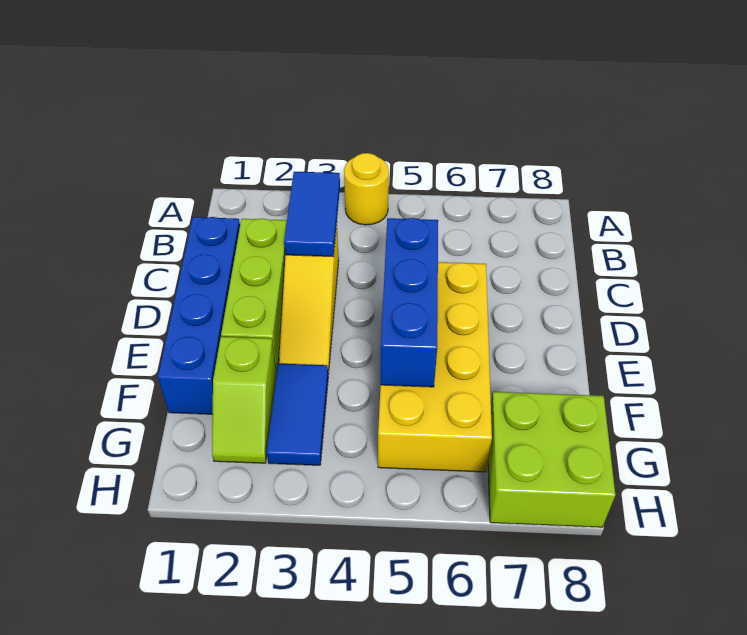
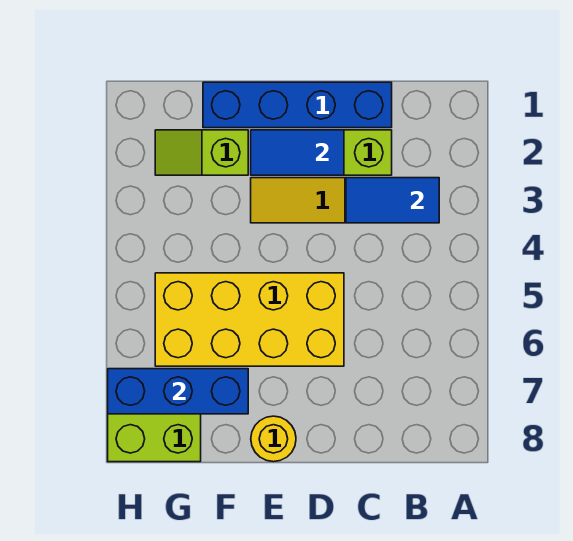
yellow round brick A4 level 1 -> yellow round brick E8 level 1
blue brick D5:F5 level 2 -> blue brick F7:H7 level 2
blue tile F3:G3 level 1 -> blue tile D2:E2 level 2

